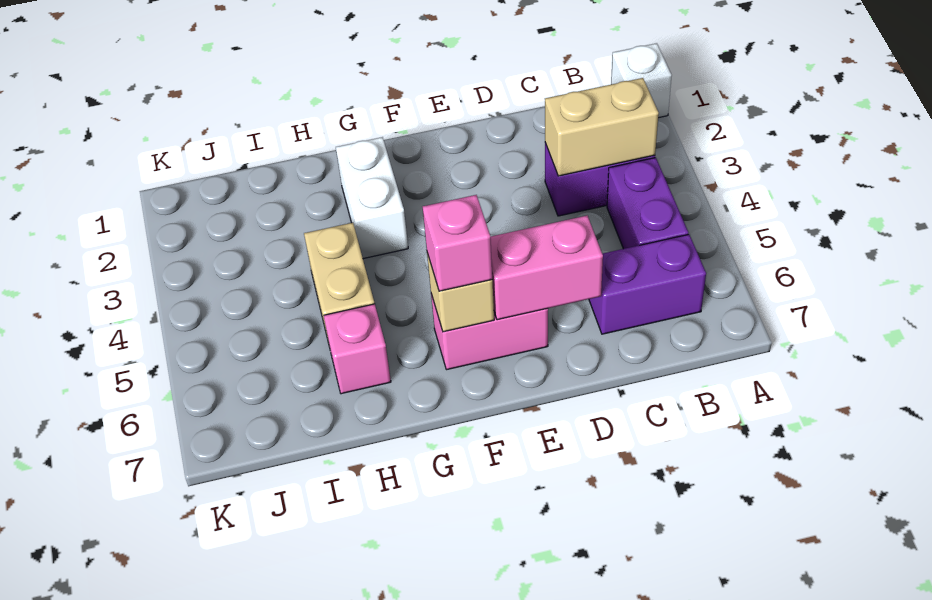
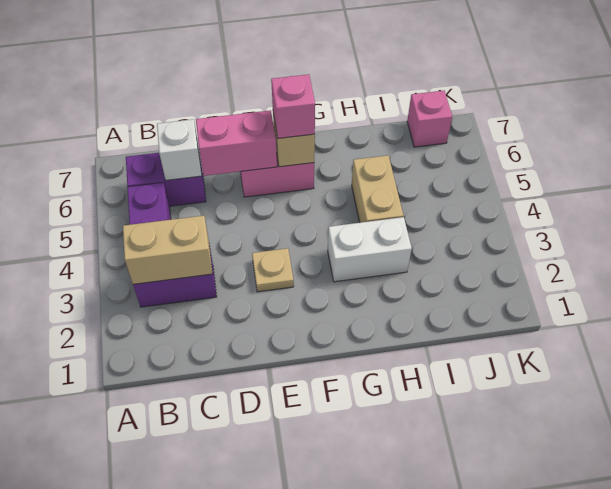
white brick A1 level 1 -> white brick C6 level 2
none -> tan plate E3 level 1
white brick G2:G3 level 1 -> white brick G3:H3 level 1
pink brick H6 level 1 -> pink brick J7 level 1

